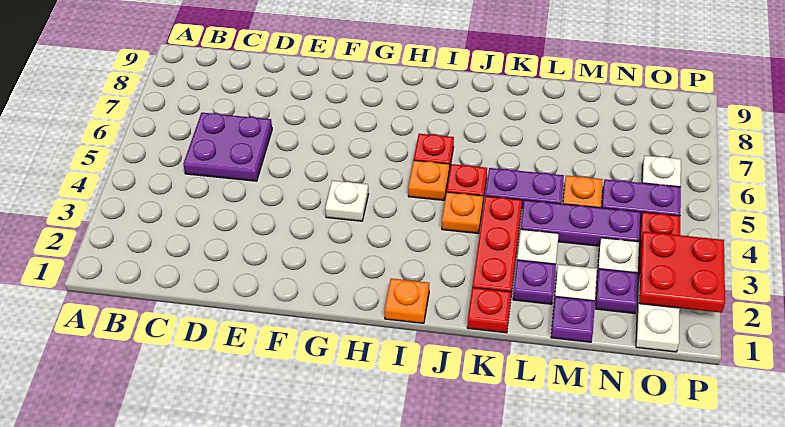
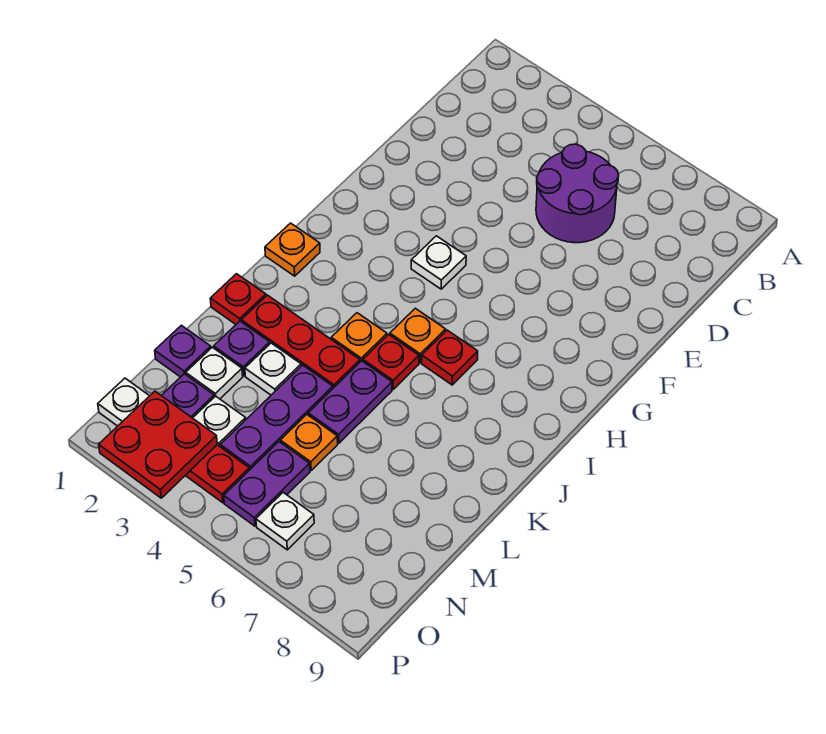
purple plate C5:D6 level 1 -> purple round brick C5:D6 level 1

